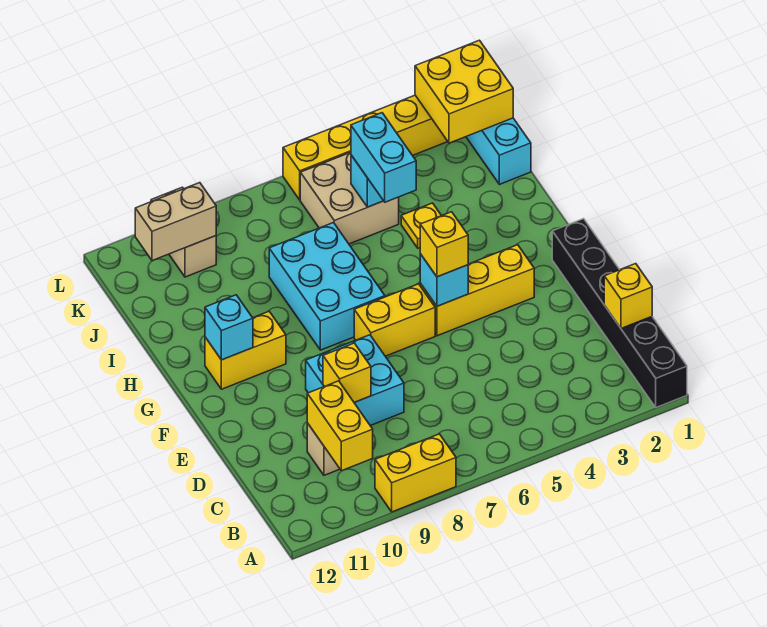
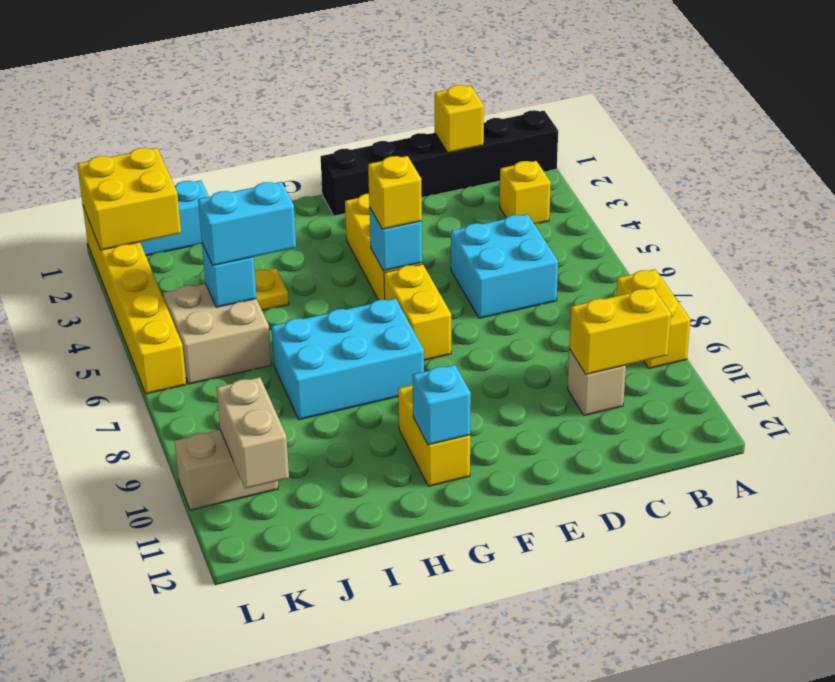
cyan brick D8:E9 level 1 -> cyan brick C5:D6 level 1
yellow brick D9 level 2 -> yellow brick B3 level 1

